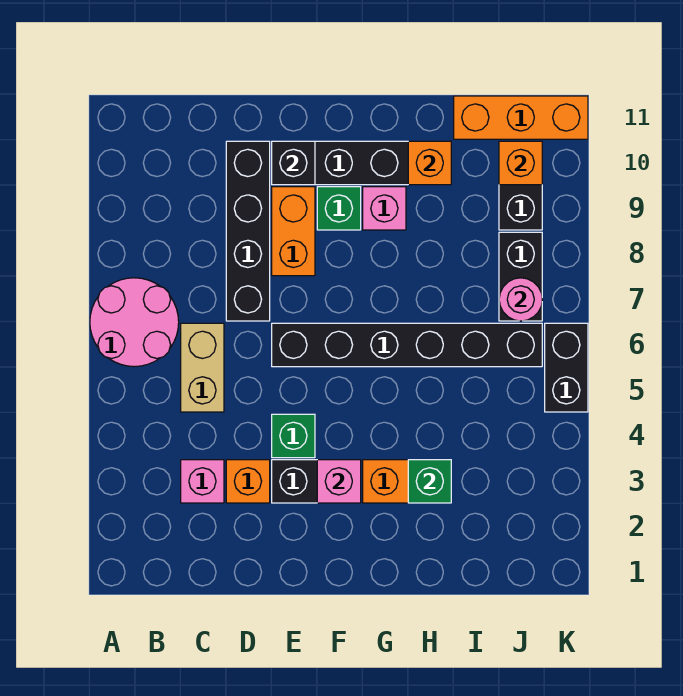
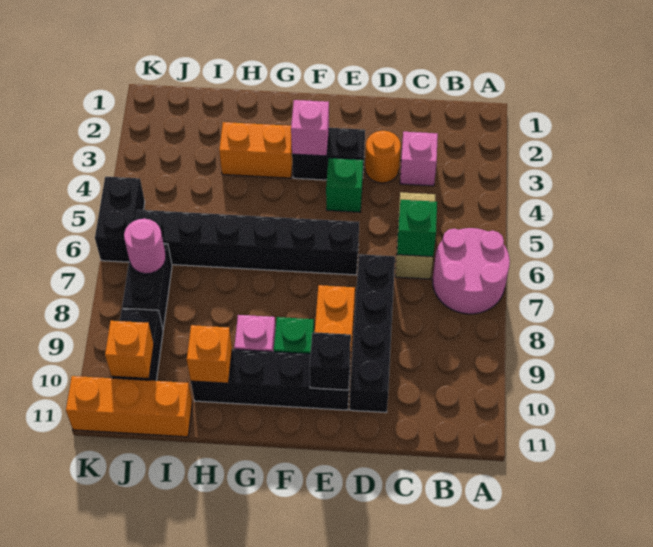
orange brick D3 level 1 -> orange round brick D3 level 1
green brick H3 level 2 -> green brick C6 level 2

